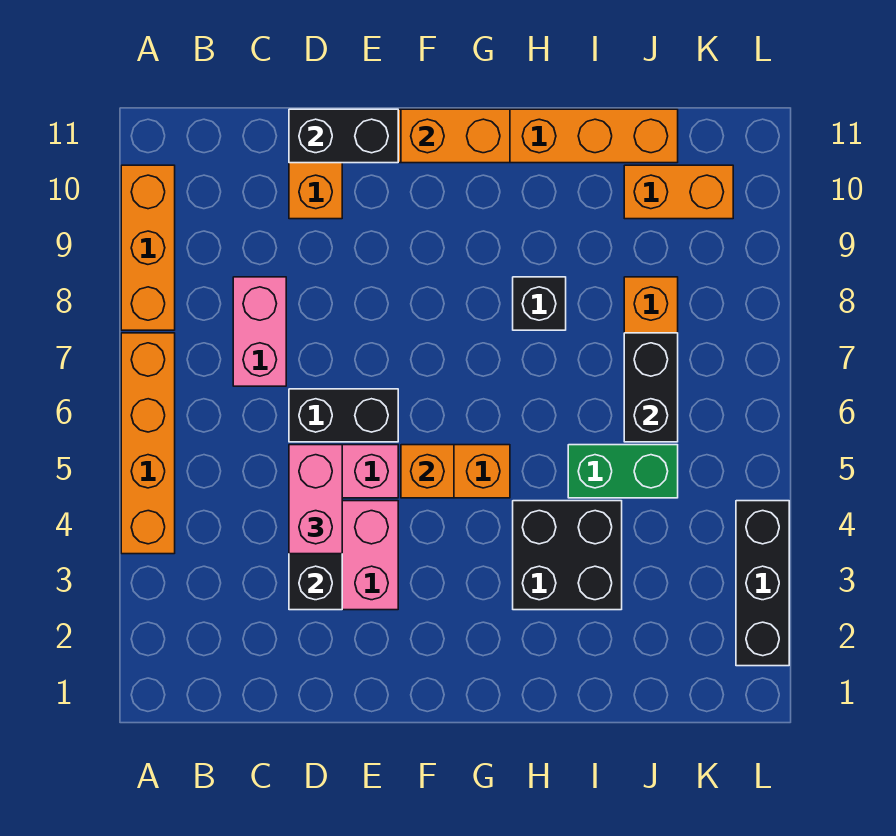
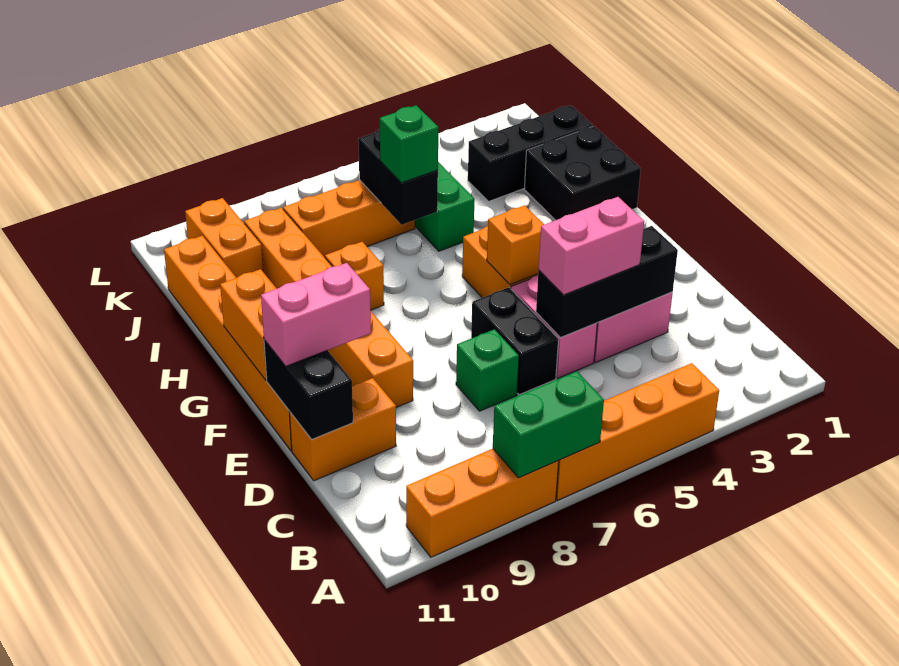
none -> green brick A7:A8 level 2
pink brick C7:C8 level 1 -> pink brick E10:E11 level 3
none -> green brick D7 level 1
none -> orange brick E9:J9 level 1
black brick H3:I4 level 1 -> black brick H1:I2 level 1
black brick H8 level 1 -> orange brick H8 level 1
none -> green brick I6 level 3
black brick J6:J7 level 2 -> black brick I6:J6 level 2
black brick L2:L4 level 1 -> black brick J1:J3 level 1

